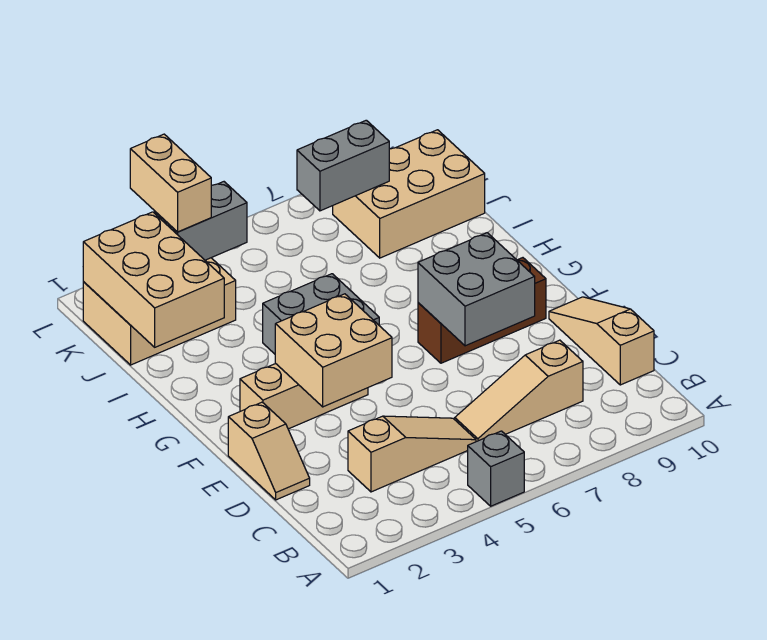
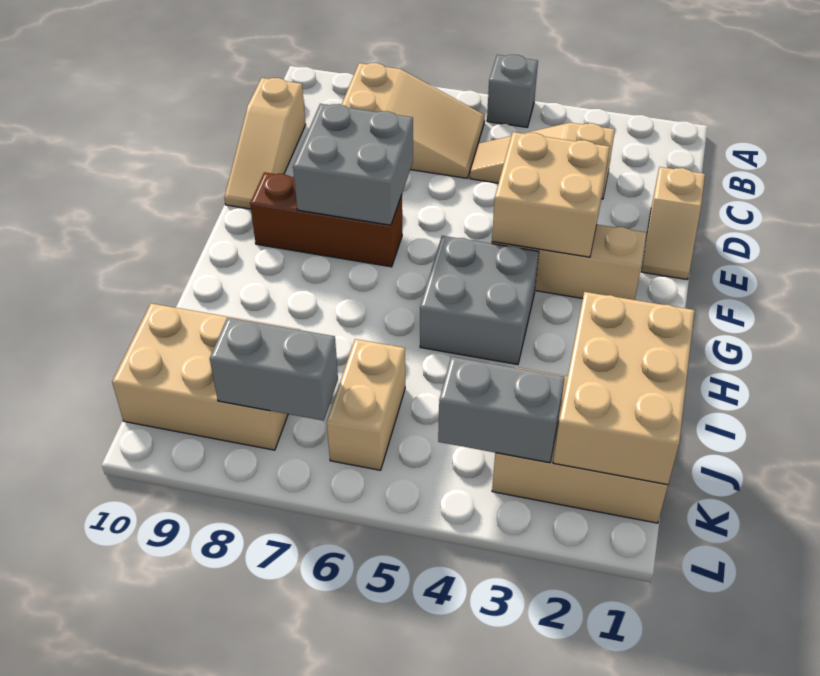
tan slope C6:C8 level 1 top 8 -> tan slope B6:C8 level 1 top 8
tan slope D1:E1 level 1 top E -> tan slope D1:E1 level 1 top D
tan brick K3:L3 level 3 -> tan brick J6:K6 level 1

